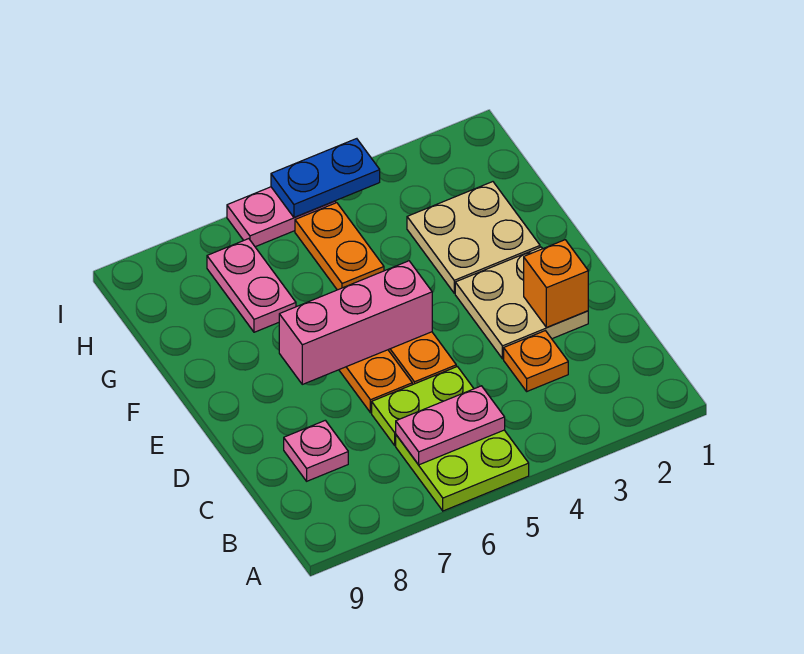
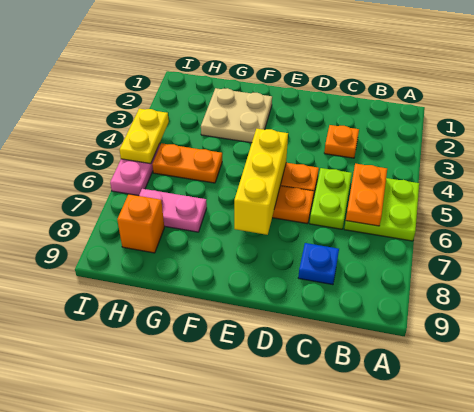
pink plate B5:B6 level 2 -> orange plate B5:B6 level 2
pink plate C8 level 1 -> blue plate C8 level 1
tan plate D2:E3 level 1 -> none
orange brick D2 level 2 -> orange brick H8 level 1
pink brick E5:E7 level 2 -> yellow brick E5:E7 level 2
blue plate I4:I5 level 2 -> yellow plate I4:I5 level 2

